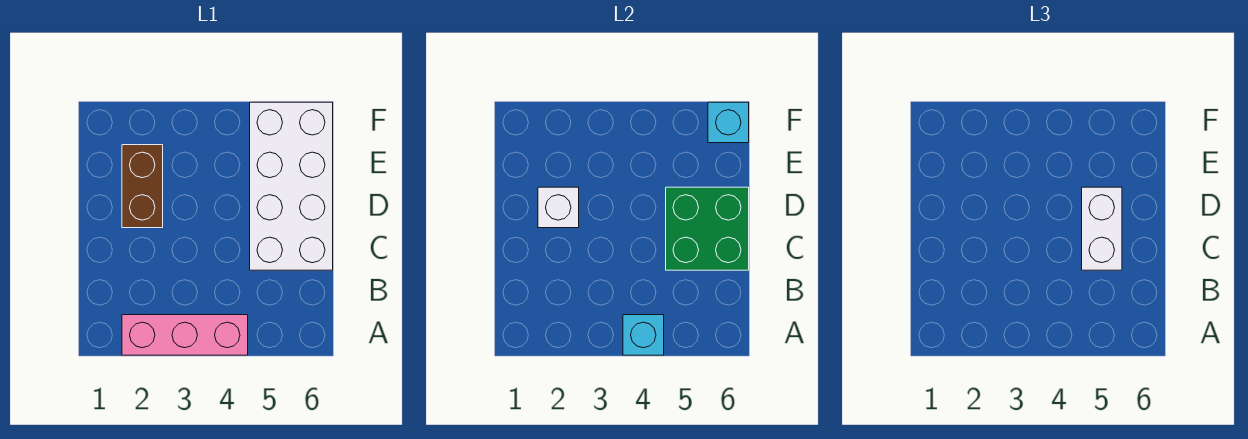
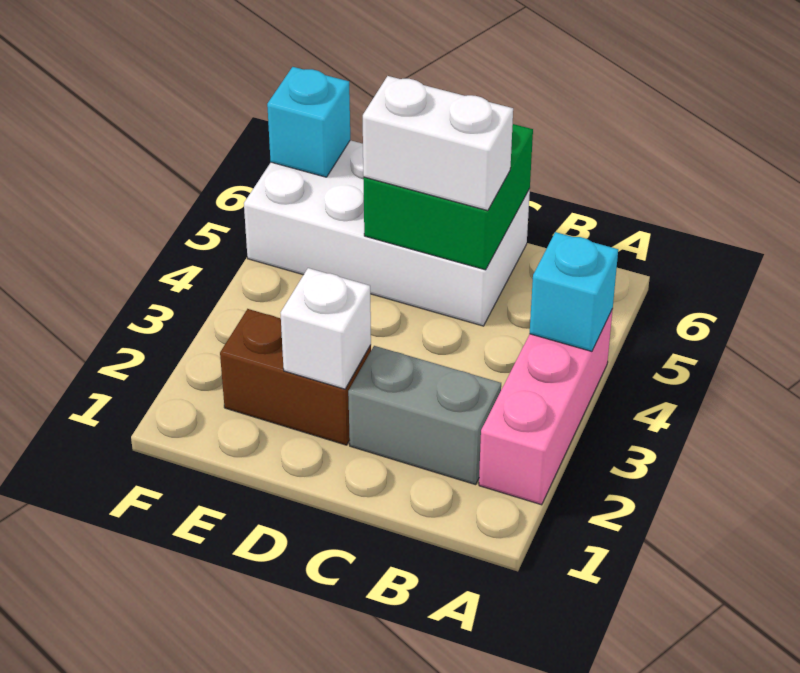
none -> grey brick B2:C2 level 1

